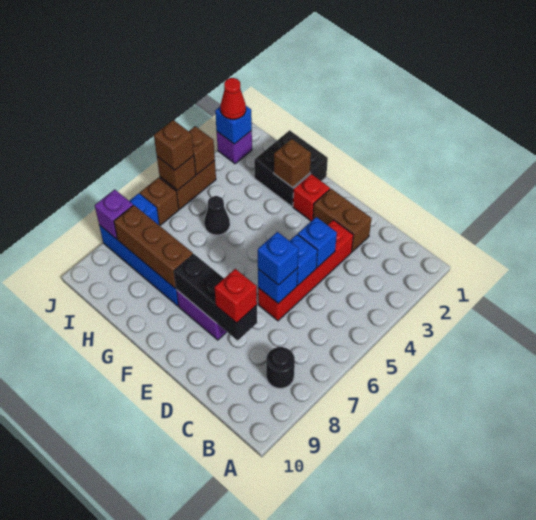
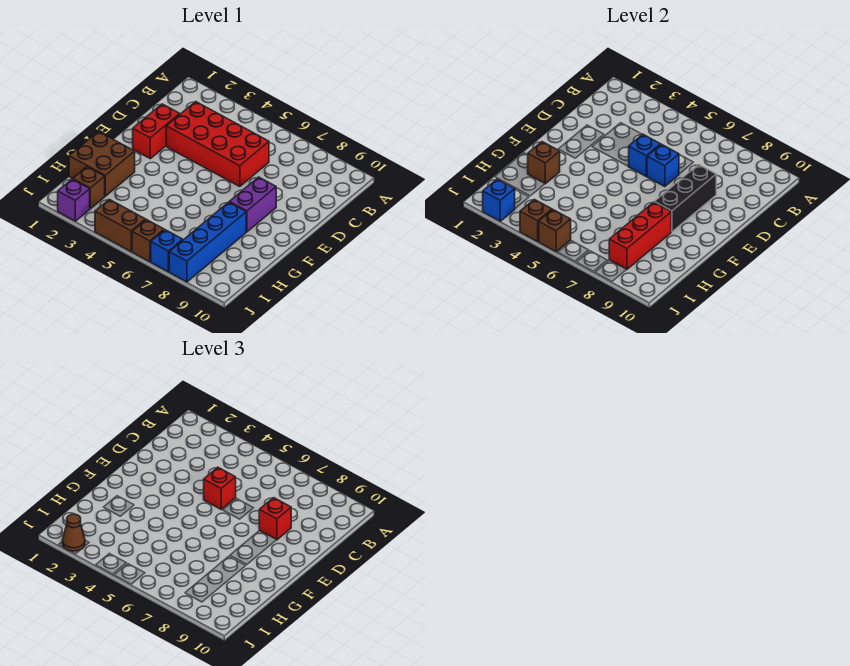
black round brick B8 level 1 -> none
brown brick D2:E2 level 1 -> red brick D2:E2 level 1
red brick D3:D6 level 1 -> red brick C3:D6 level 1
blue brick D4 level 2 -> none
blue brick D6 level 3 -> none
red brick F2 level 1 -> red brick D5 level 3
black brick G1:H2 level 1 -> brown brick G1:H2 level 1
brown brick G8:I8 level 2 -> red brick G8:I8 level 2
black cone H5 level 1 -> none
red cone J2 level 3 -> brown cone J2 level 3
brown brick J5 level 3 -> brown brick I2 level 1
purple brick J8 level 2 -> none

